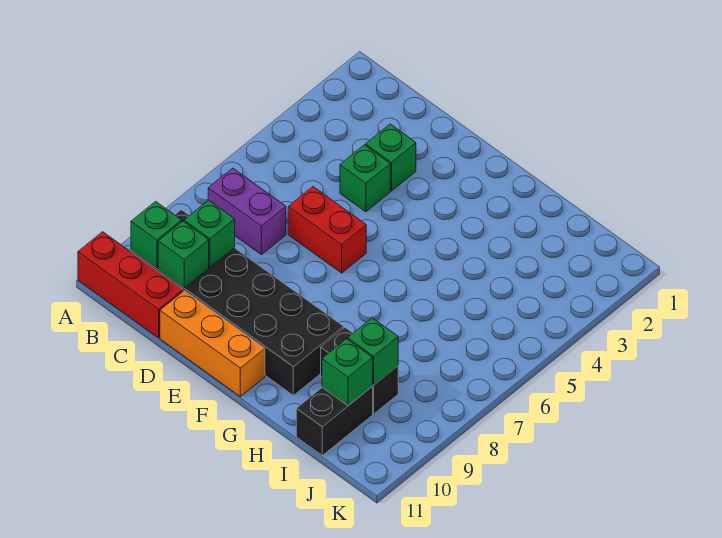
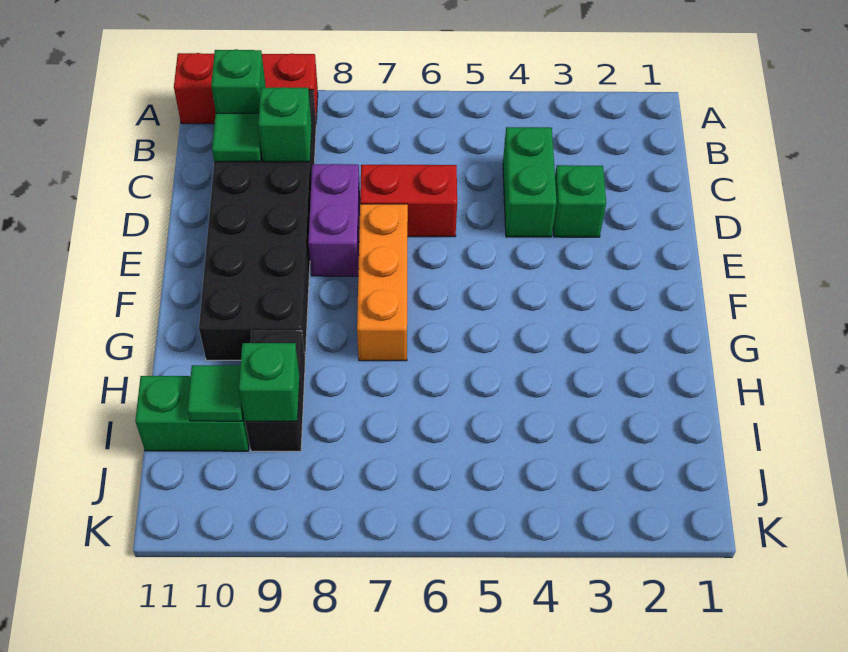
red brick A11:C11 level 1 -> red brick A9:A11 level 1
purple brick B7:C7 level 1 -> purple brick D8:E8 level 1
green brick C10 level 2 -> green tile C10 level 2
green brick D4 level 1 -> green brick C4:D4 level 1
red brick D6:E6 level 1 -> red brick D6:D7 level 1
orange brick D11:F11 level 1 -> orange brick E7:G7 level 1
black brick I10:I11 level 1 -> green brick I10:I11 level 1
green brick I10 level 2 -> green tile I10 level 2

